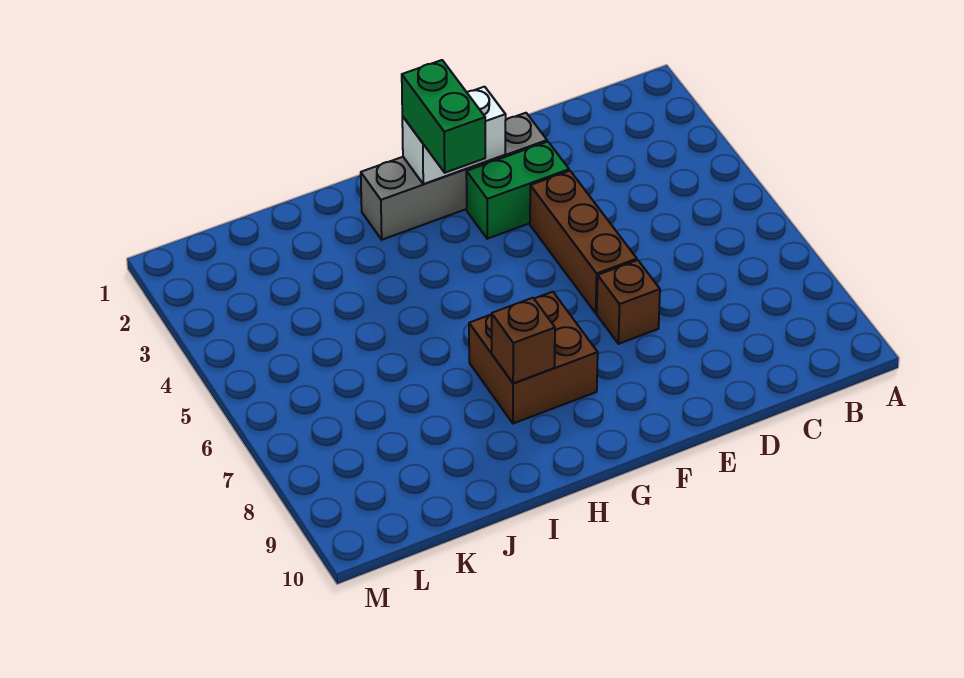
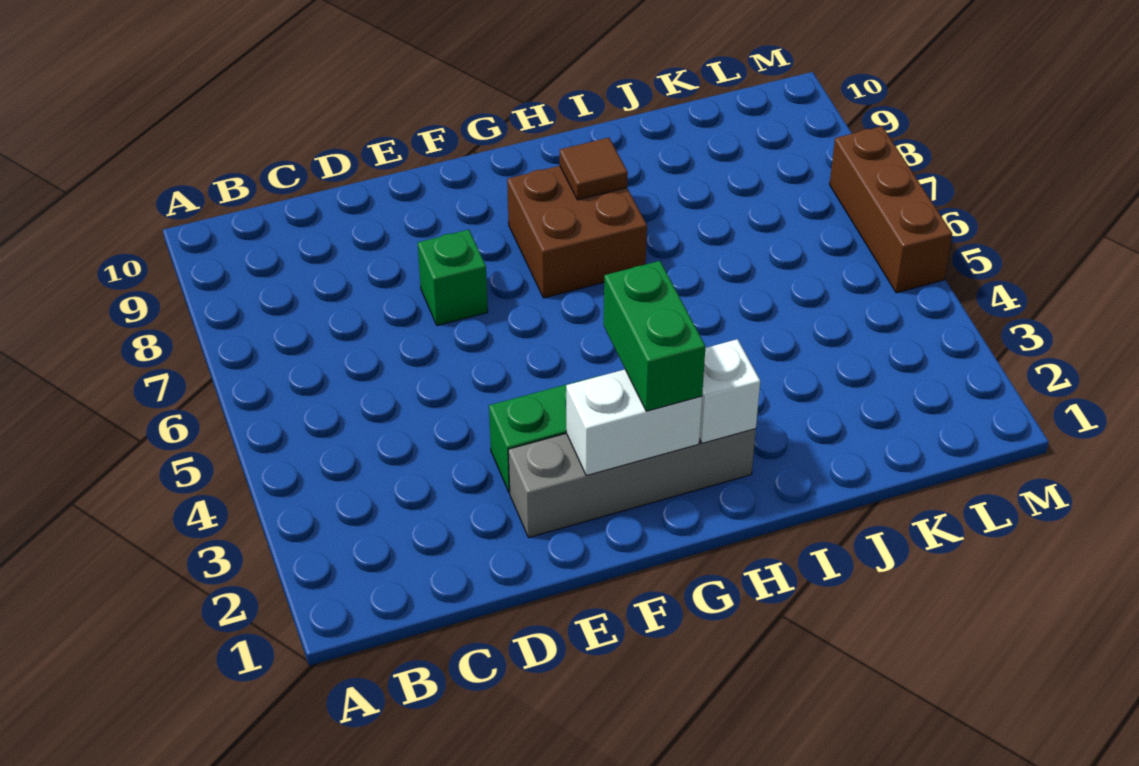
brown brick E4:E6 level 1 -> brown brick M5:M7 level 1
brown brick E7 level 1 -> green brick E7 level 1
none -> white brick H2 level 2
brown brick H8 level 2 -> brown tile H8 level 2

